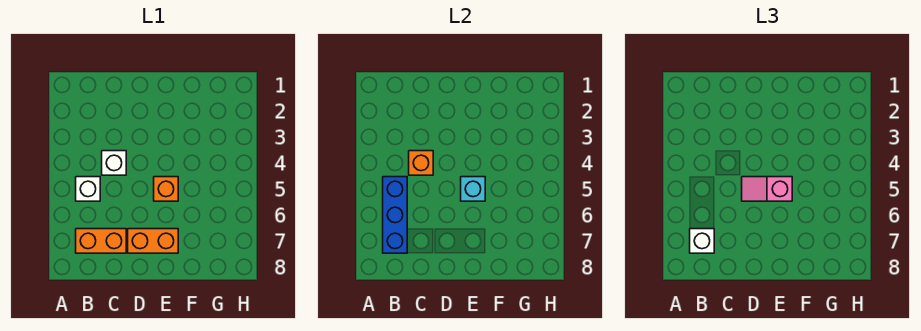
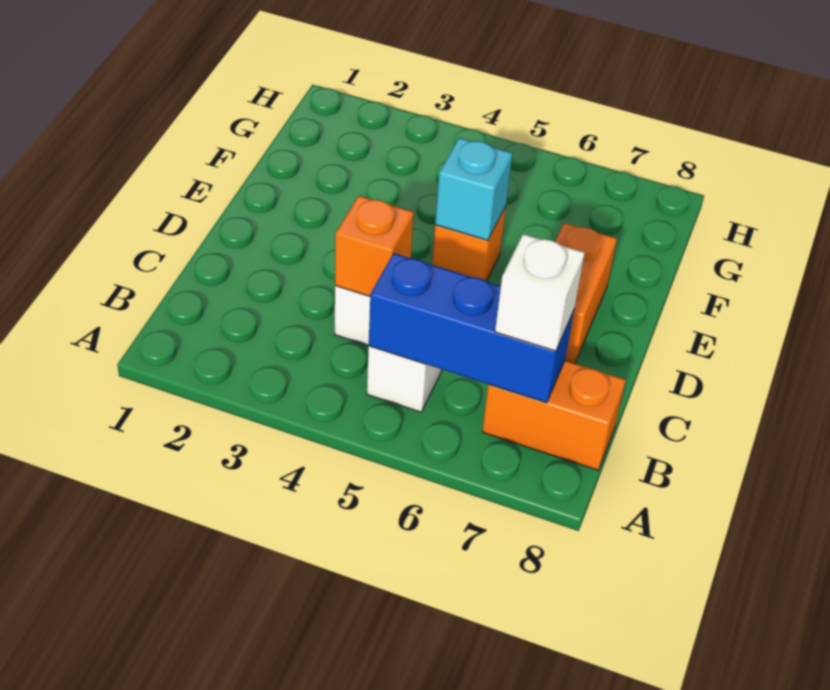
orange brick B7:C7 level 1 -> orange brick B7:B8 level 1
pink slope D5:E5 level 3 top E -> none

